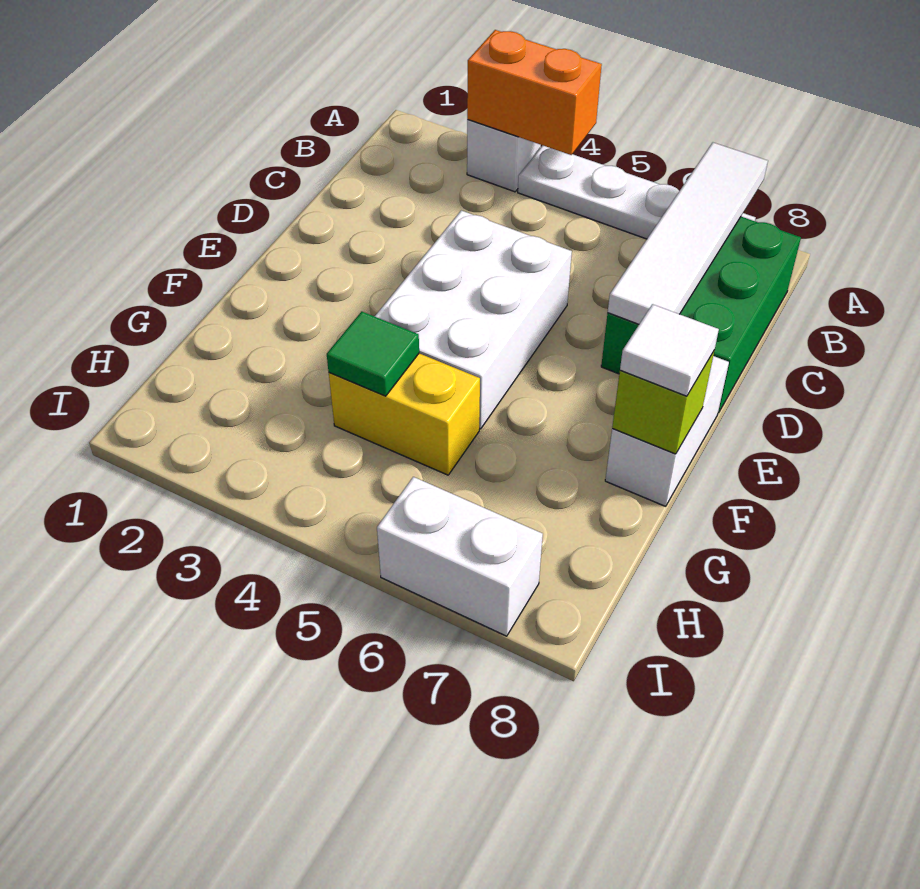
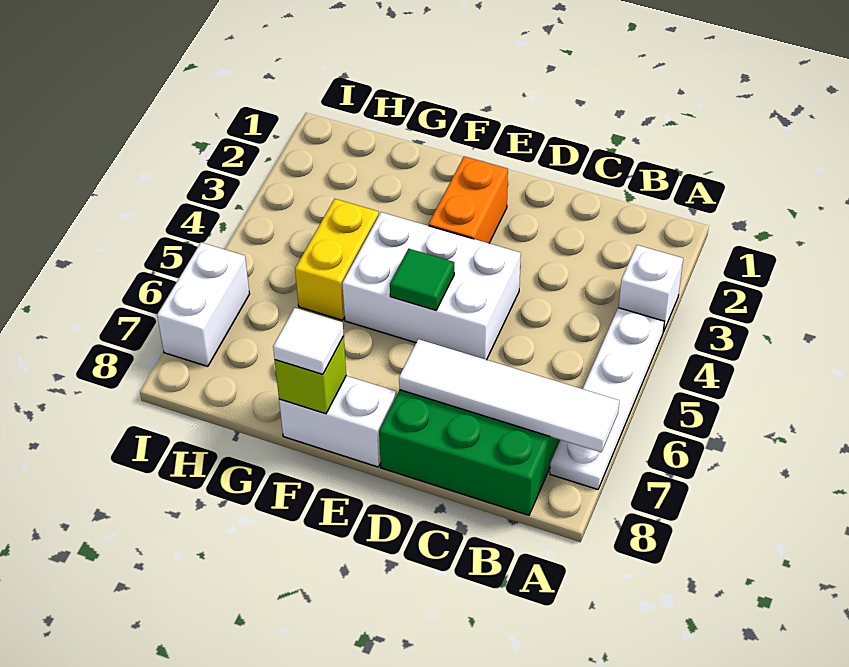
orange brick A3:A4 level 2 -> orange brick E2:E3 level 1
green tile G4 level 2 -> green tile E5 level 2

